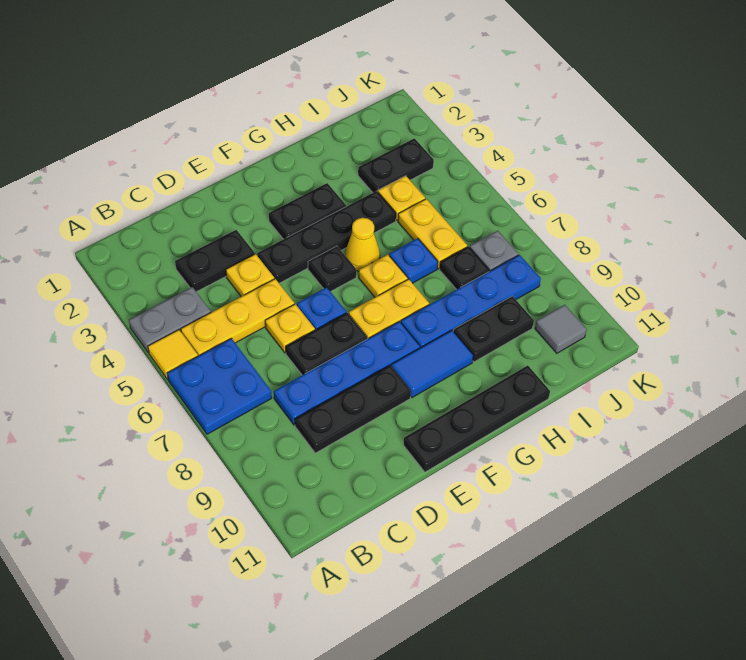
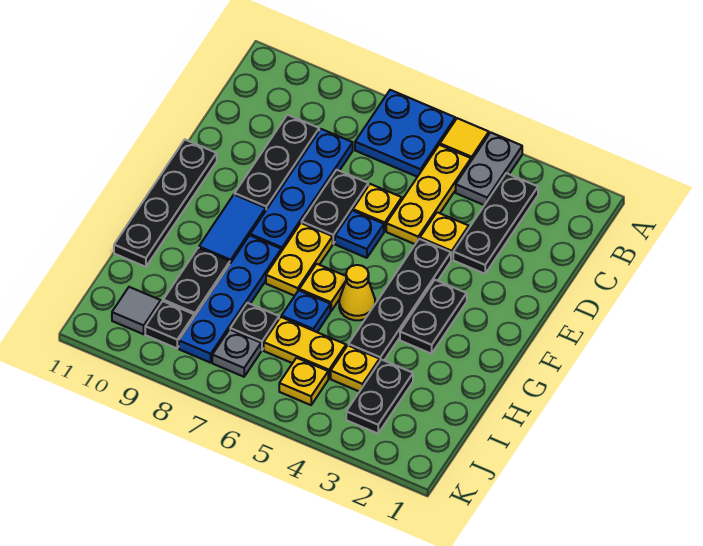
black plate C3:D3 level 1 -> black plate B3:D3 level 1
black plate F5 level 1 -> black plate J9 level 1
none -> yellow plate J5 level 1

